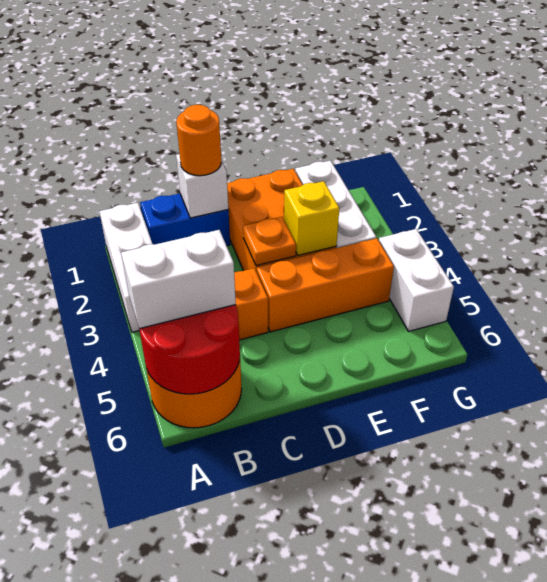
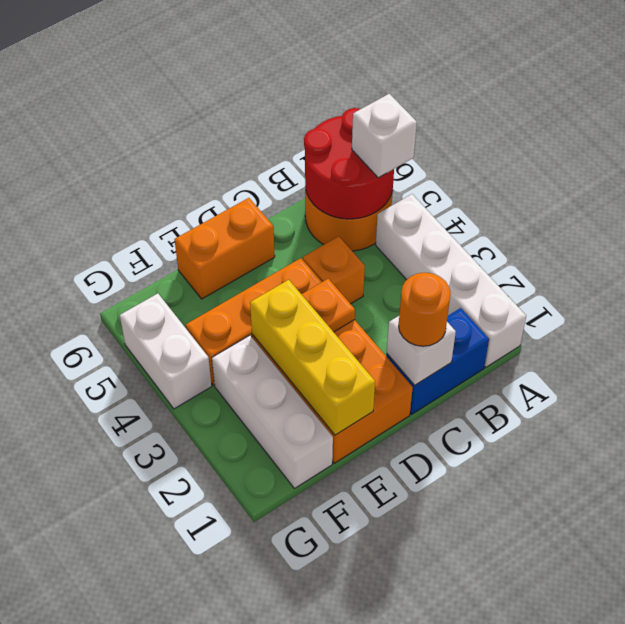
white brick A1:A3 level 1 -> white brick A1:A4 level 1
white brick A5:B5 level 3 -> white brick A5 level 3
none -> orange brick D6:E6 level 1
yellow brick E3 level 2 -> yellow brick E1:E3 level 2

